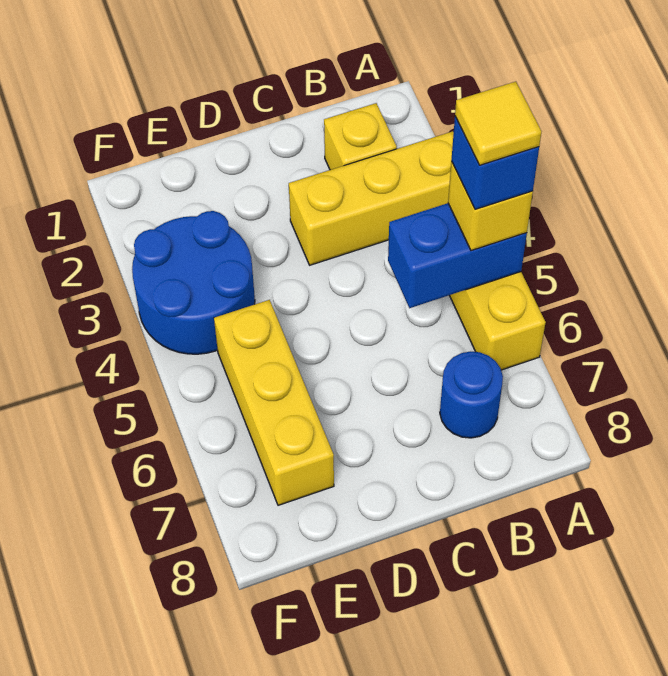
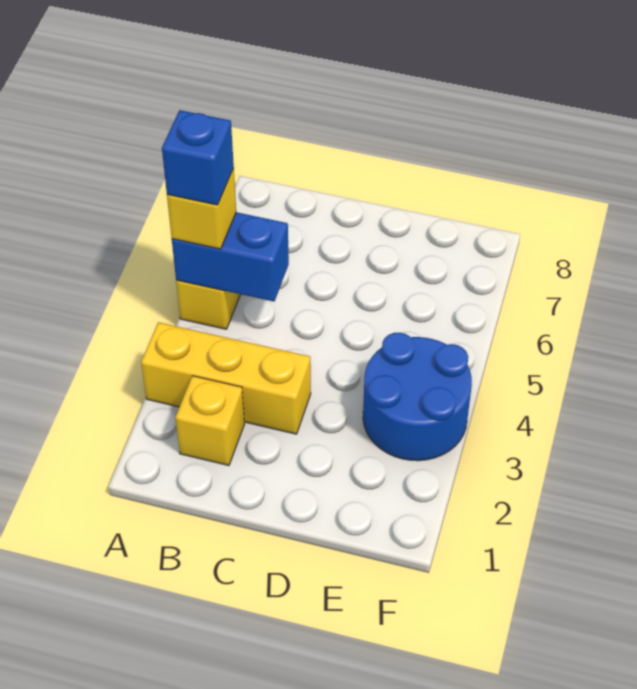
yellow tile A5 level 5 -> none
blue round brick B7 level 1 -> none
yellow brick E5:E7 level 1 -> none

